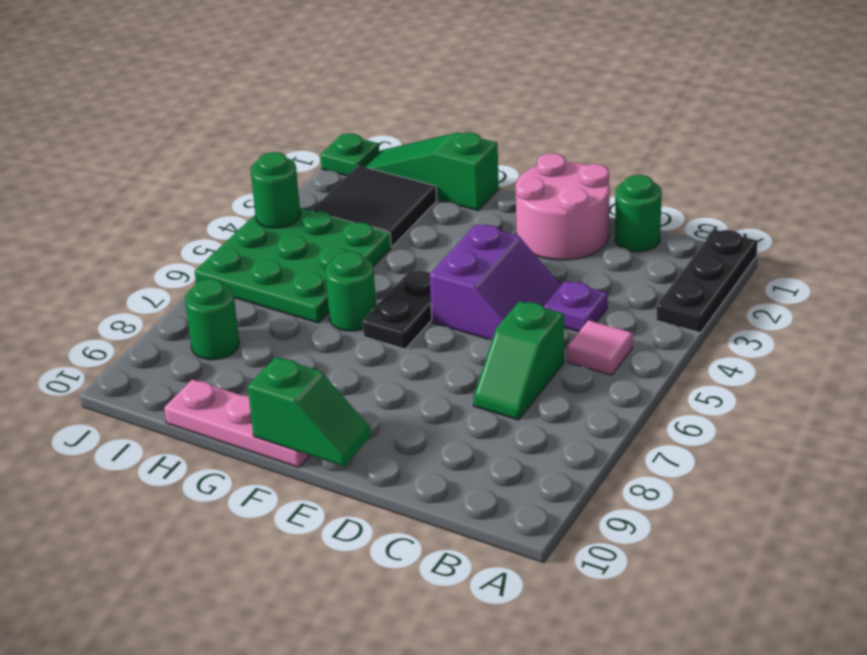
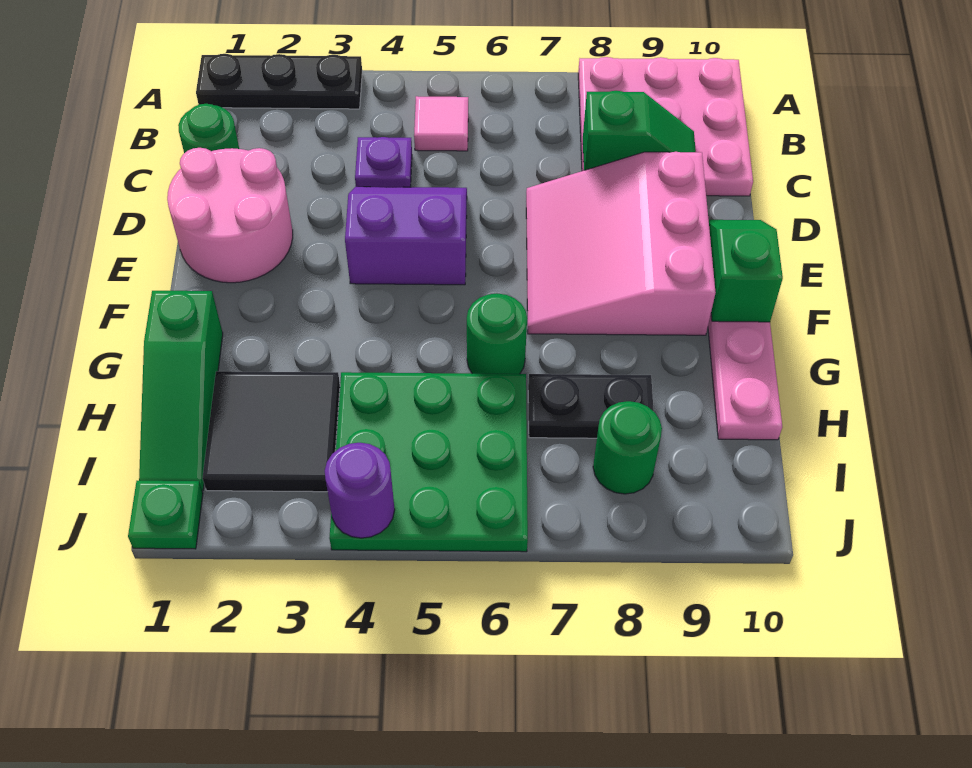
none -> pink plate A8:C10 level 1
green slope C6:C7 level 1 top 6 -> green slope C8:C9 level 2 top 8
none -> pink slope D7:F9 level 1 top 9
black plate F5:F6 level 1 -> black plate H7:H8 level 1
green round brick J4 level 2 -> purple round brick J4 level 2

